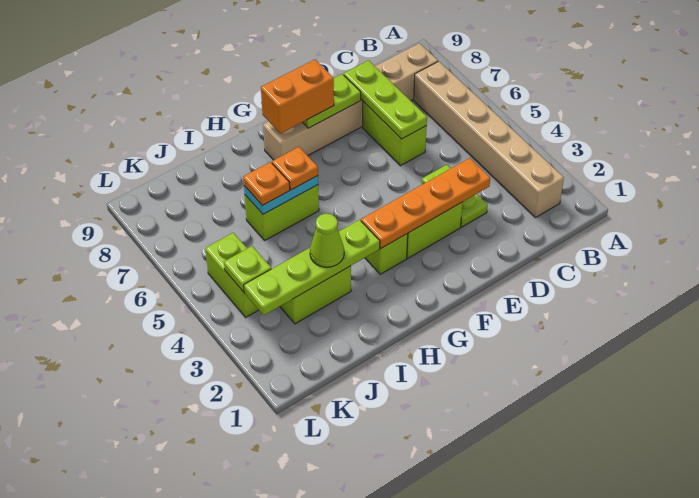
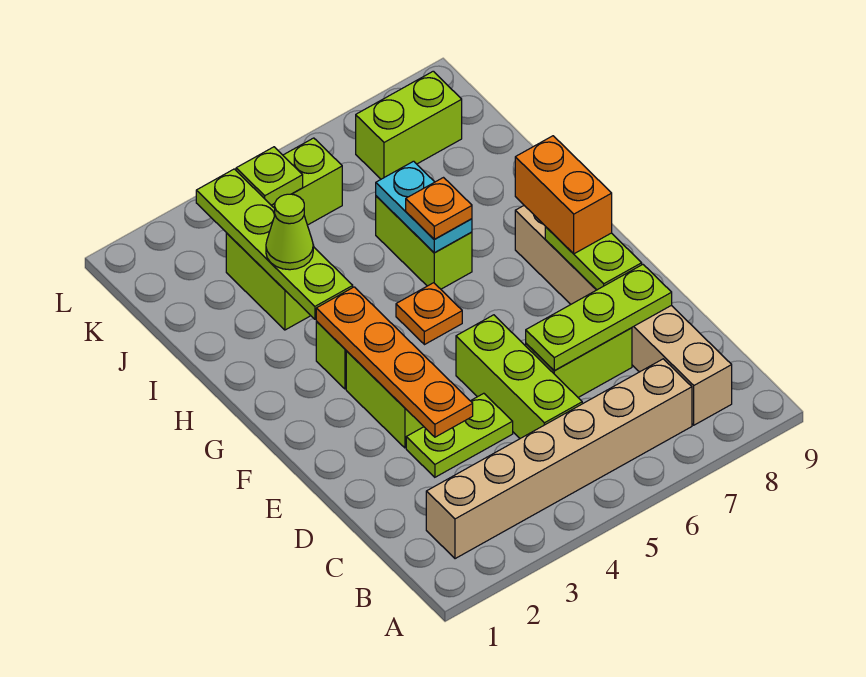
none -> lime brick C5:E5 level 1
orange plate I6 level 3 -> orange plate G5 level 1
none -> lime brick K7:K8 level 1

